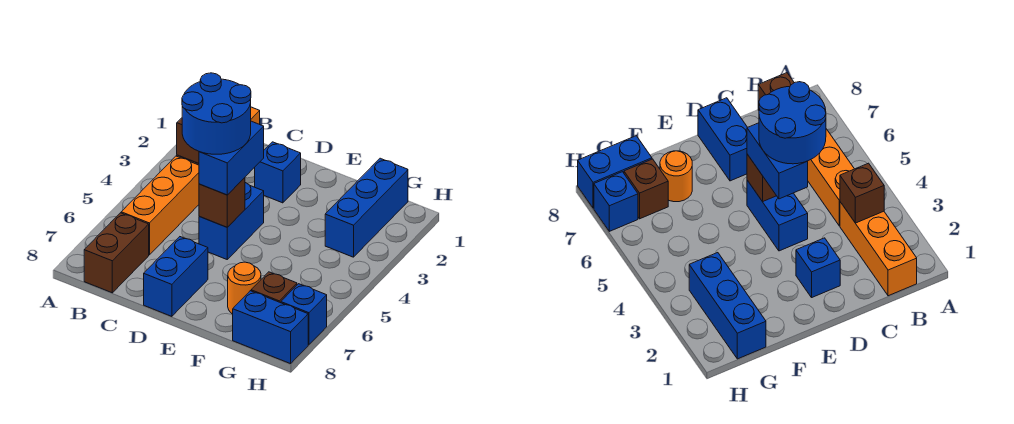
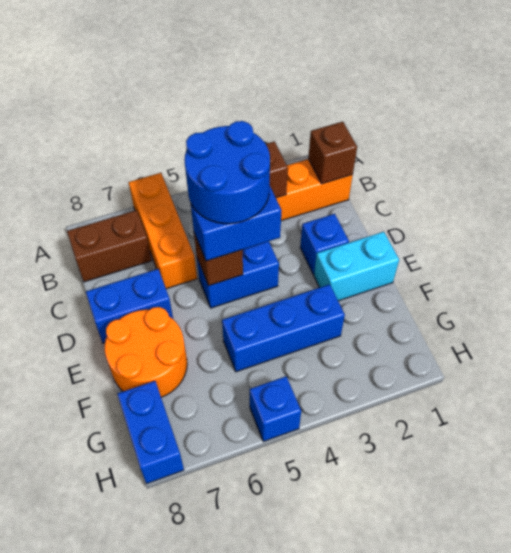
orange brick B4:B6 level 1 -> orange brick A6:C6 level 1
none -> cyan brick E1:E2 level 1
orange round brick F7 level 1 -> orange round brick E7:F8 level 1
blue brick G1:G3 level 1 -> blue brick F3:F5 level 1
brown brick G7 level 1 -> brown brick B1 level 2
blue brick H7 level 1 -> blue brick H5 level 1

